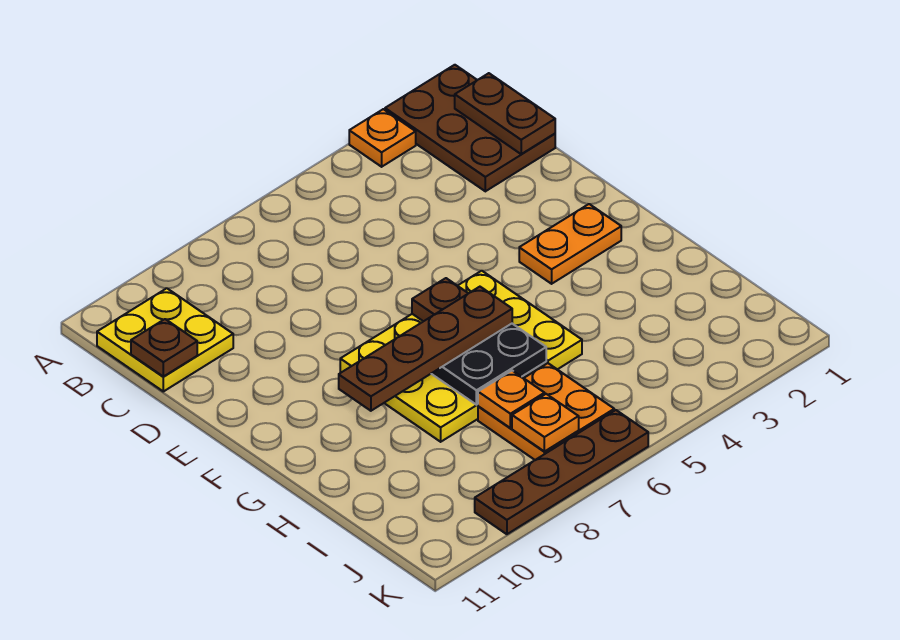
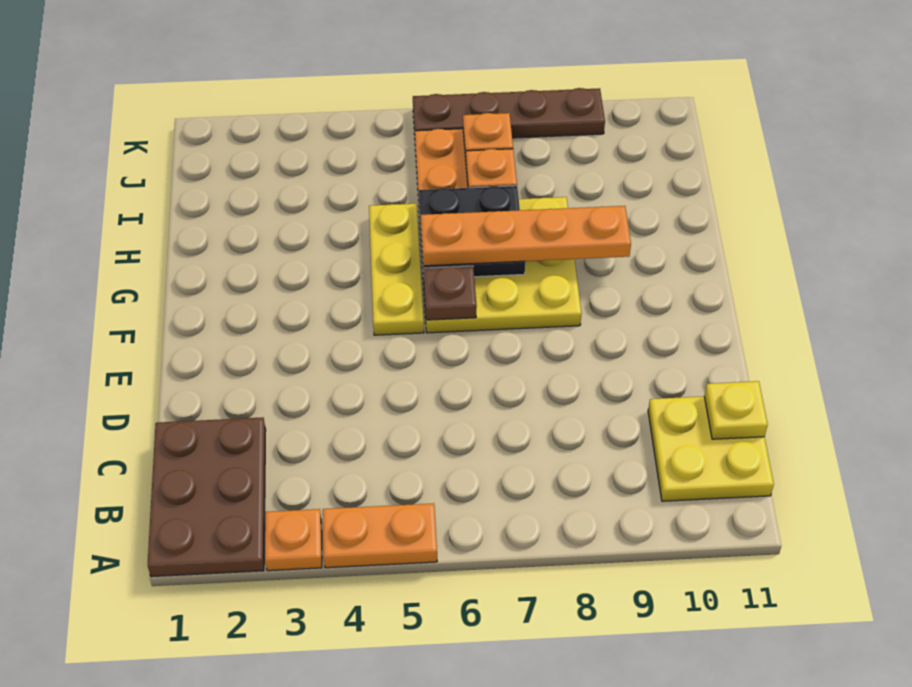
brown plate B1:C1 level 2 -> none
brown plate C11 level 2 -> yellow plate C11 level 2
orange plate F2:F3 level 1 -> orange plate A4:A5 level 1
brown plate G6:G9 level 3 -> orange plate G6:G9 level 3

